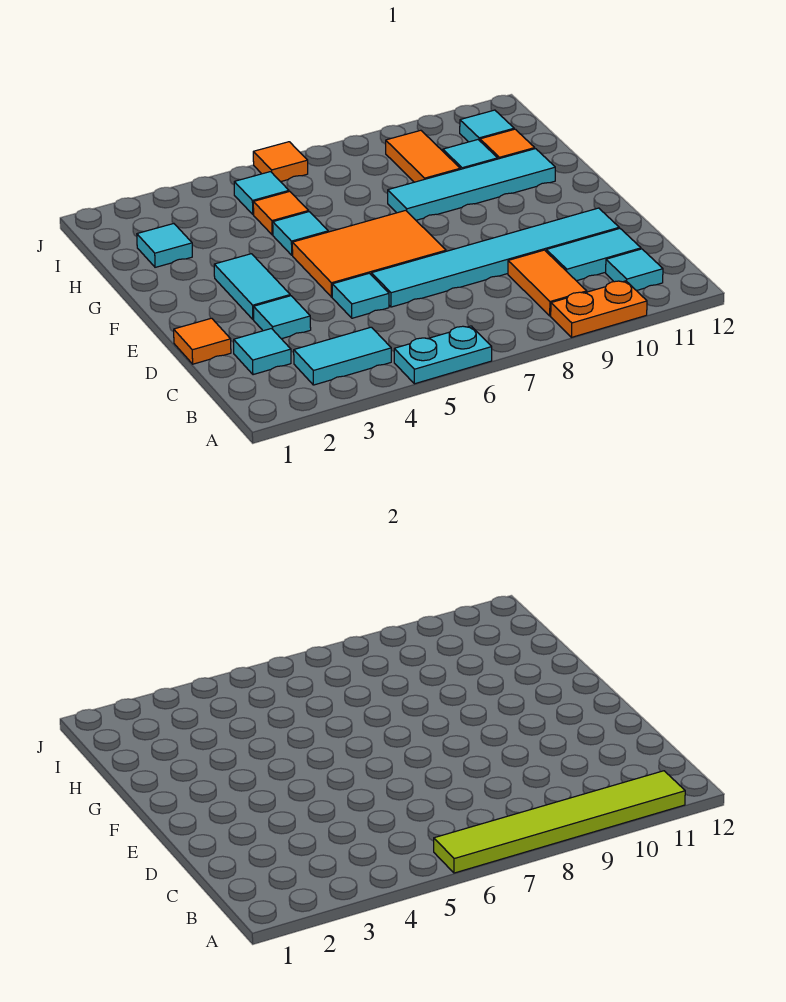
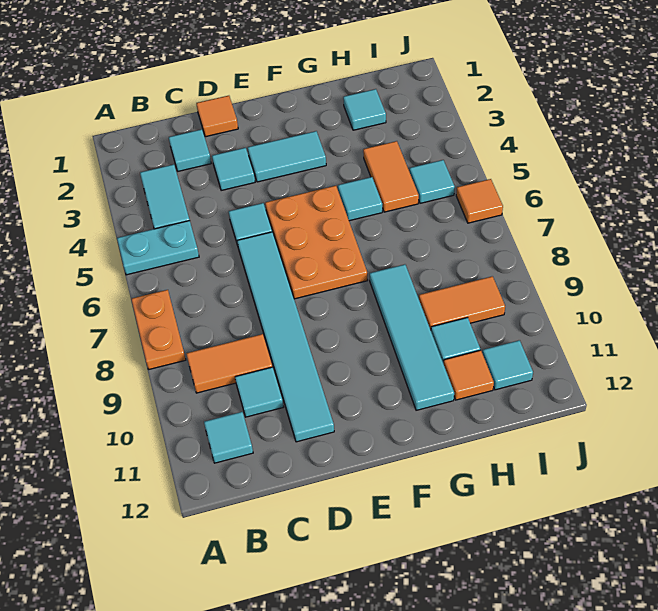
cyan plate A5:A6 level 1 -> cyan plate A5:B5 level 1
lime tile A6:A11 level 2 -> none
orange plate A9:A10 level 1 -> orange plate A7:A8 level 1
cyan tile C10:C11 level 1 -> cyan tile C10 level 1
orange tile E5:F7 level 1 -> orange plate E5:F7 level 1
orange tile H5 level 1 -> orange tile H4:H5 level 1

